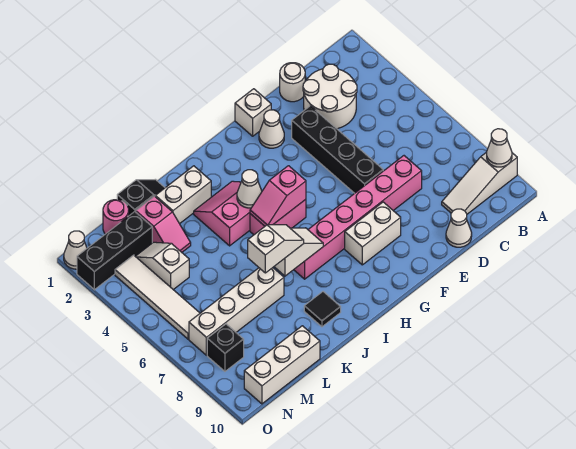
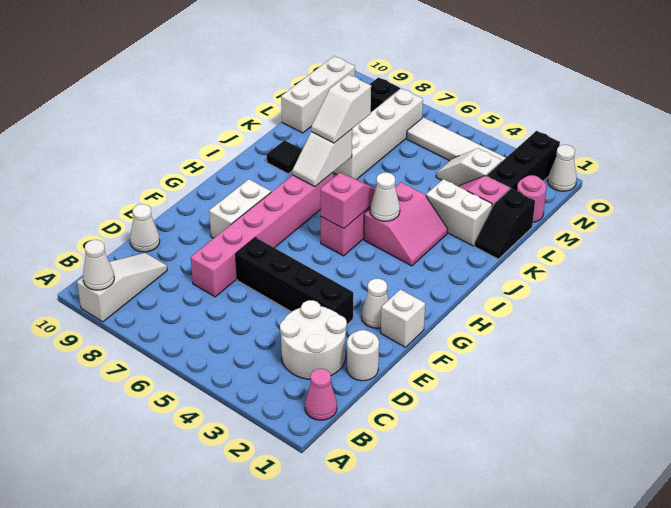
none -> pink cone B1 level 1
white brick J2:K2 level 1 -> white brick K2:K3 level 1
white slope M3:M4 level 1 top 4 -> white slope M3:M4 level 1 top 3

